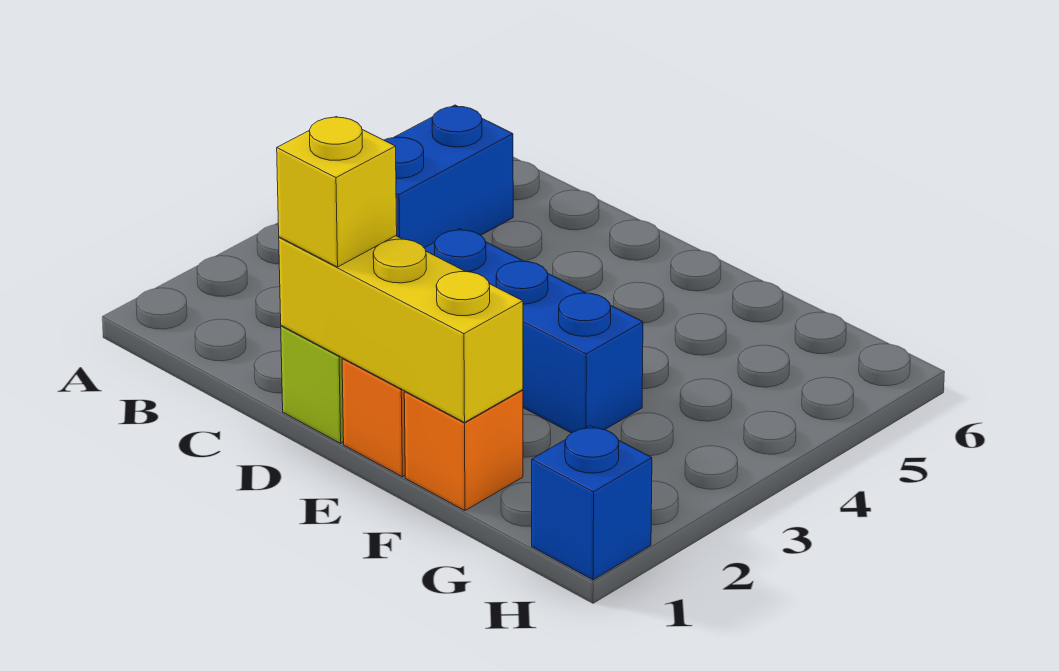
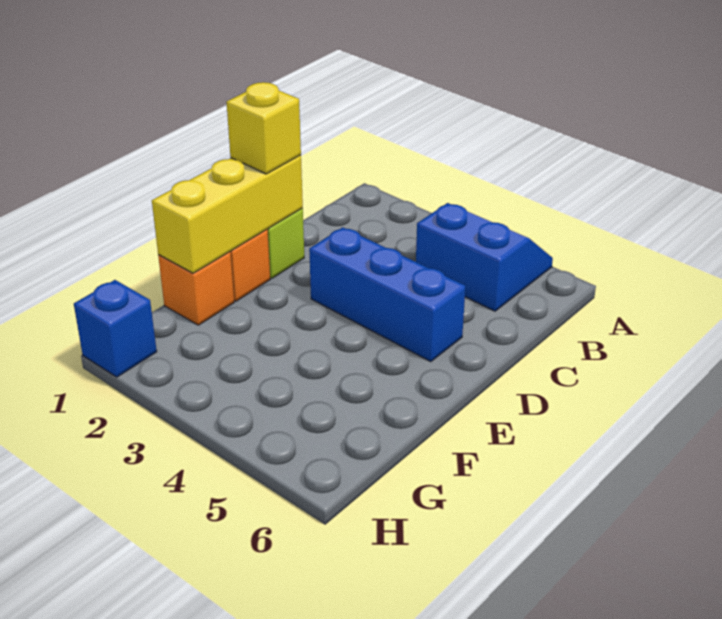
blue brick D3:F3 level 1 -> blue brick D3:D5 level 1

